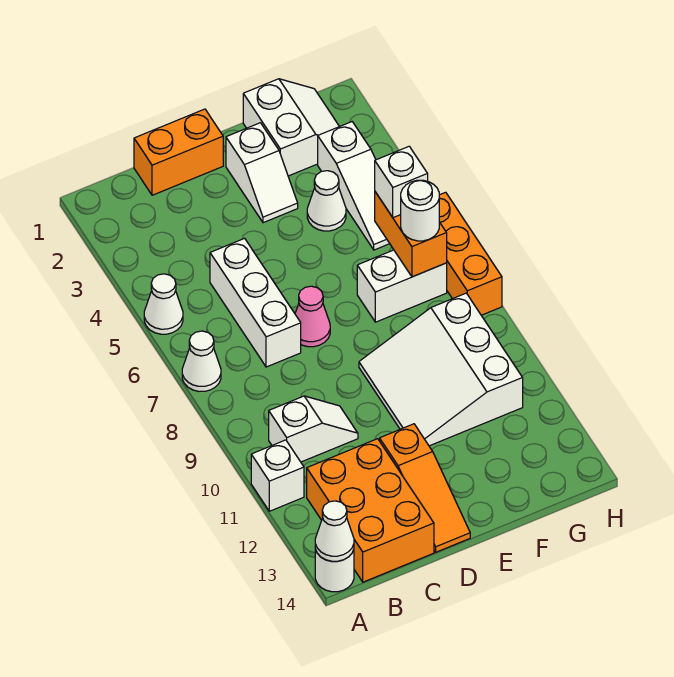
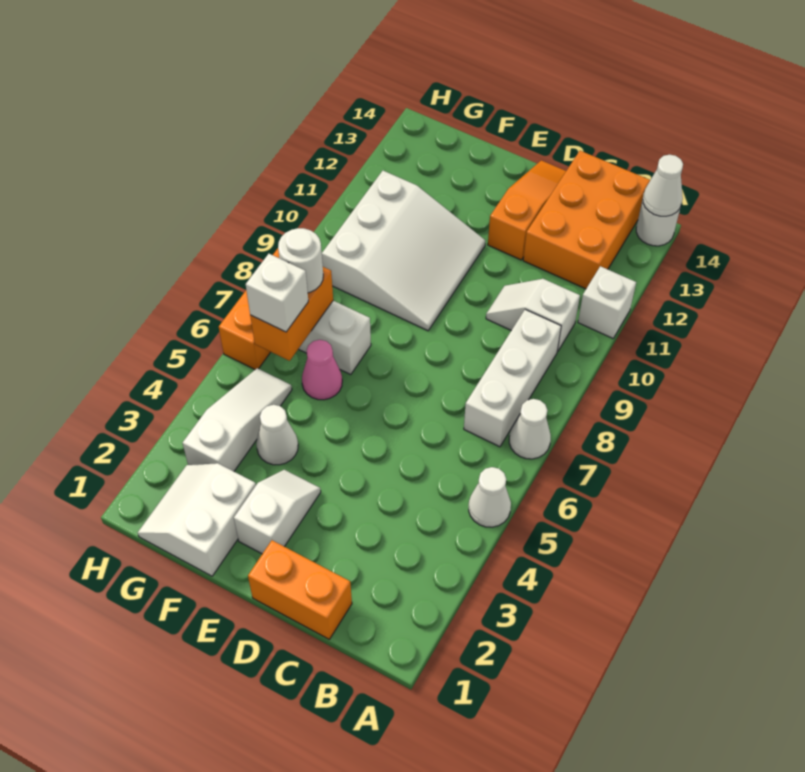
white brick C5:C7 level 1 -> white brick B7:B9 level 1
pink cone D7 level 1 -> pink cone F6 level 1

